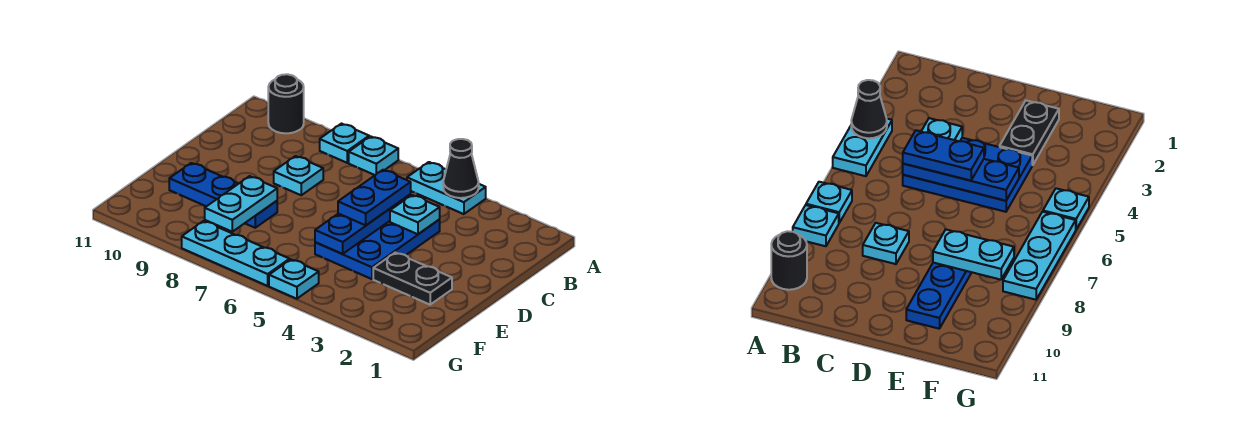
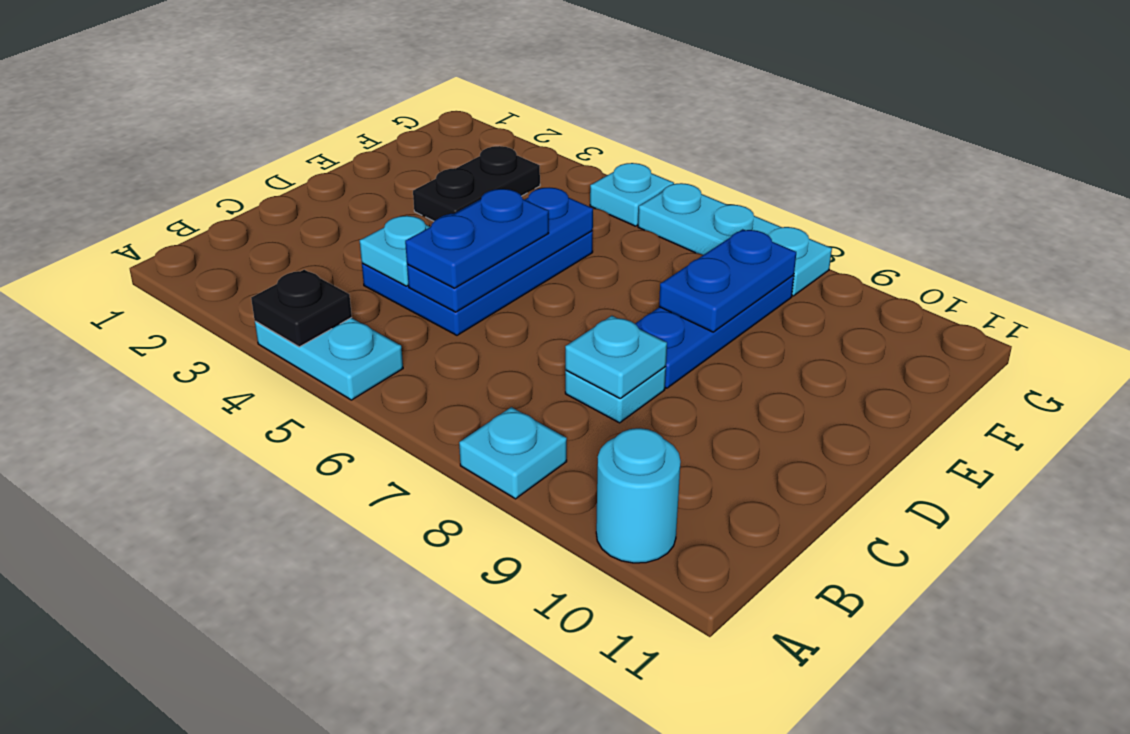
black cone A4 level 2 -> black plate A4 level 2
cyan plate A7 level 1 -> cyan plate C8 level 2
black round brick A10 level 1 -> cyan round brick A10 level 1
black plate E2:E3 level 1 -> black plate E3:F3 level 1
blue plate E8:E10 level 1 -> blue plate D8:F8 level 1
cyan plate E8:F8 level 2 -> blue plate E8:F8 level 2

